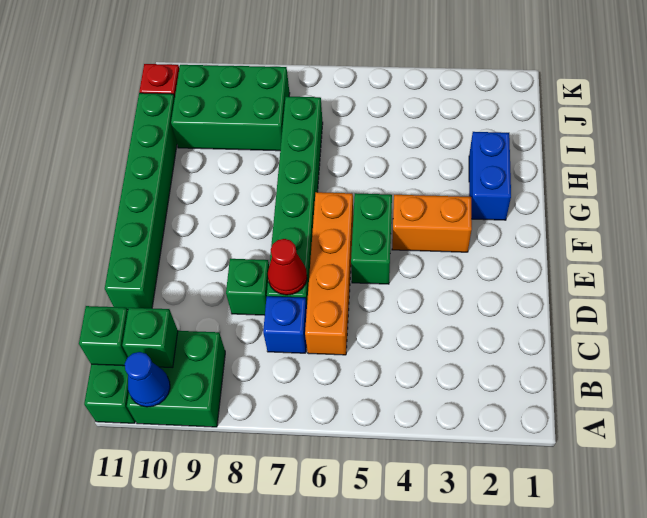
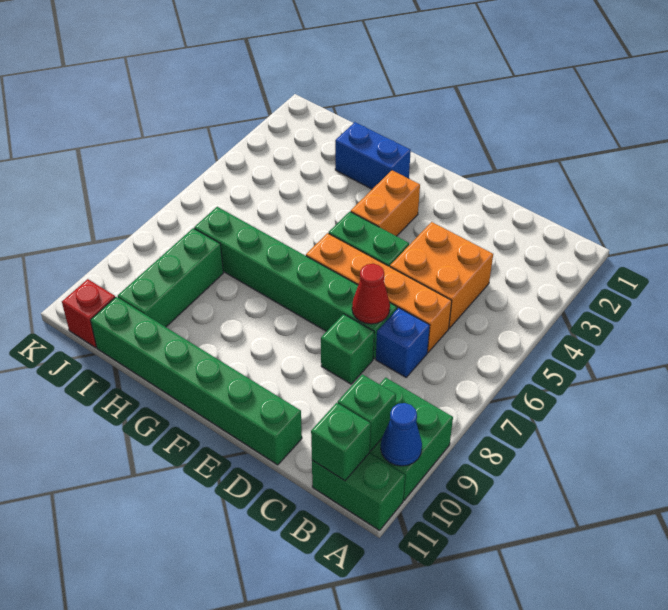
none -> orange brick C4:D5 level 1
green brick I8:J10 level 1 -> green brick I8:I10 level 1

